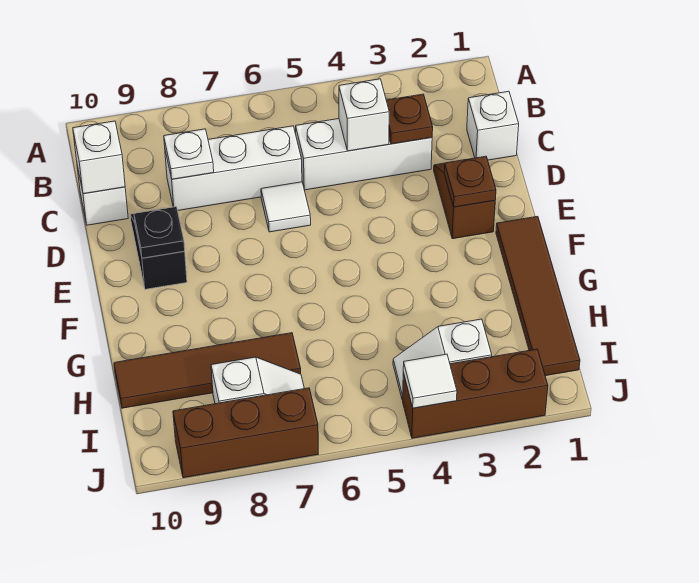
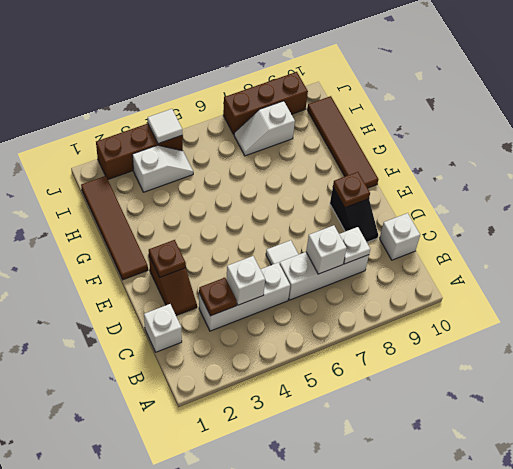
white brick C10 level 2 -> white brick C7 level 2
black plate E9 level 2 -> brown plate E9 level 2
brown tile H7:H10 level 1 -> brown tile F10:I10 level 1

